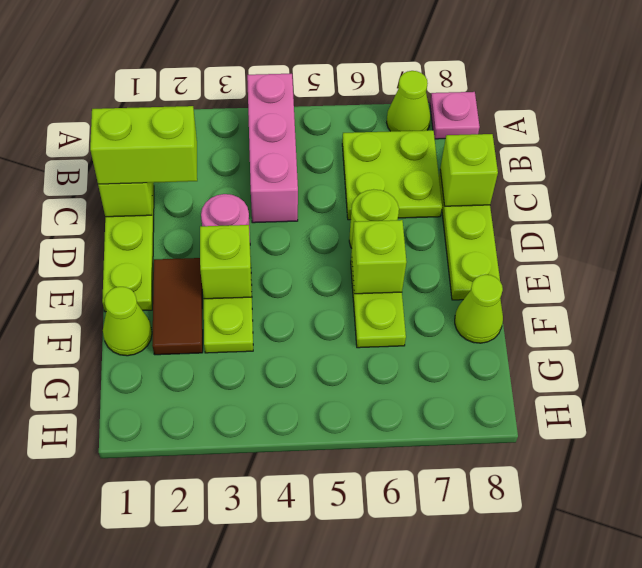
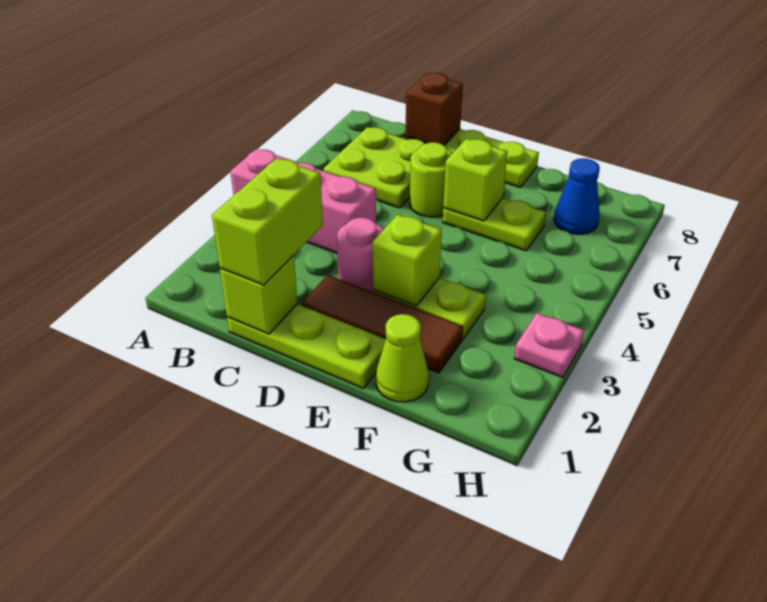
lime cone A7 level 1 -> none
pink plate A8 level 1 -> pink plate H3 level 1
lime brick C8 level 2 -> brown brick C8 level 2
brown tile E2:F2 level 1 -> brown tile D2:F2 level 1
lime cone F8 level 1 -> none
none -> blue cone G7 level 1

